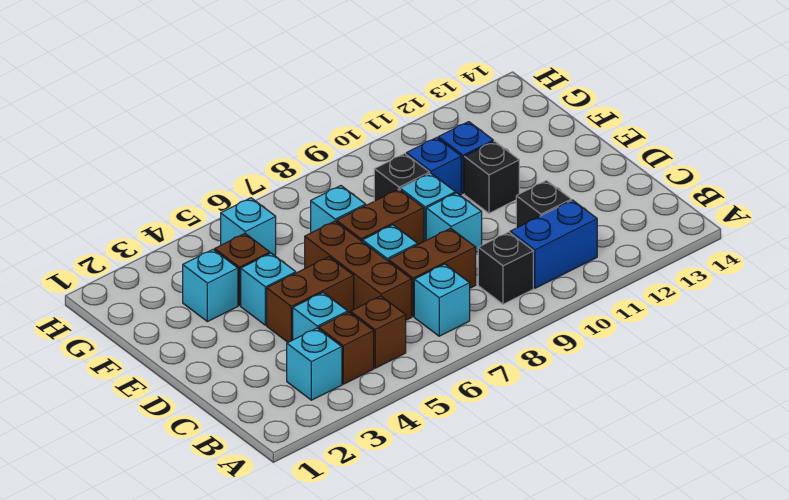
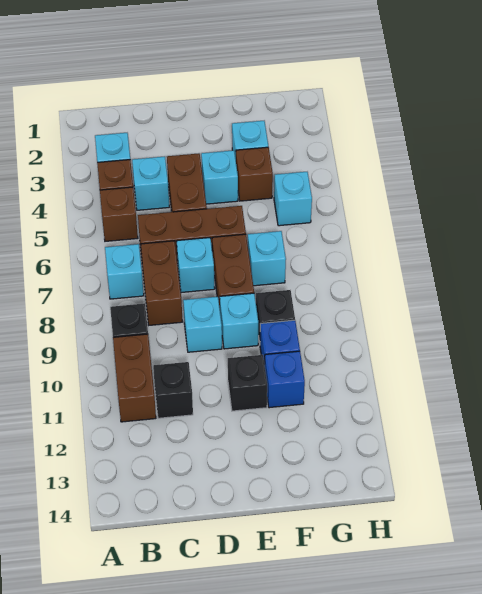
blue brick B10:B11 level 1 -> brown brick B10:B11 level 1

